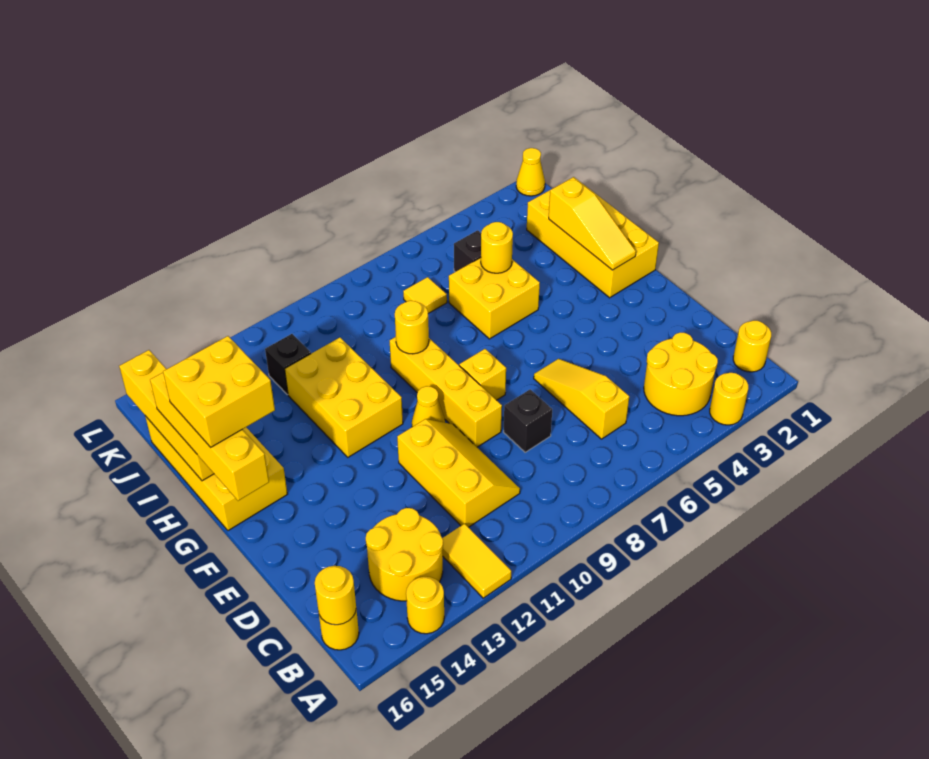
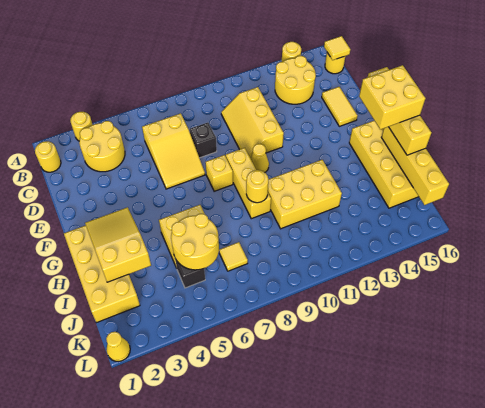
yellow tile A12:B12 level 1 -> yellow tile D15:E15 level 1
yellow round brick B16 level 2 -> yellow tile B16 level 2
yellow slope C6:E6 level 1 top C -> yellow slope C6:E7 level 1 top C
yellow brick E9:H9 level 1 -> yellow brick F9:H9 level 1
yellow slope G2:I2 level 2 top I -> yellow slope G2:I3 level 2 top I
yellow brick G11:I12 level 1 -> yellow brick H10:I12 level 1
yellow round brick I5 level 2 -> yellow round brick I5:J6 level 2
black brick J12 level 1 -> none

